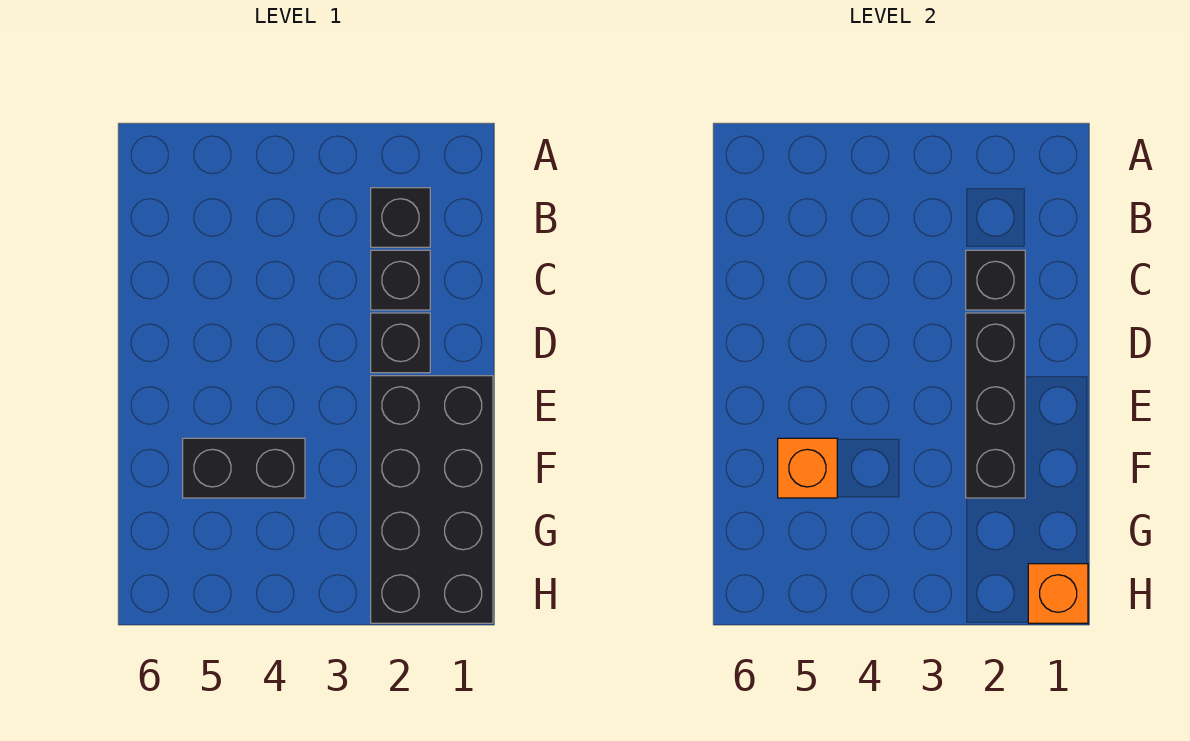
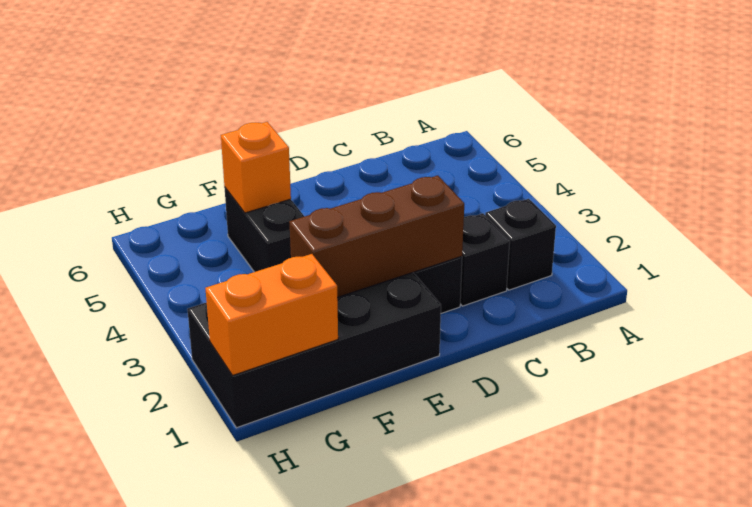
black brick C2 level 2 -> none
black brick D2:F2 level 2 -> brown brick D2:F2 level 2
orange brick H1 level 2 -> orange brick G1:H1 level 2

